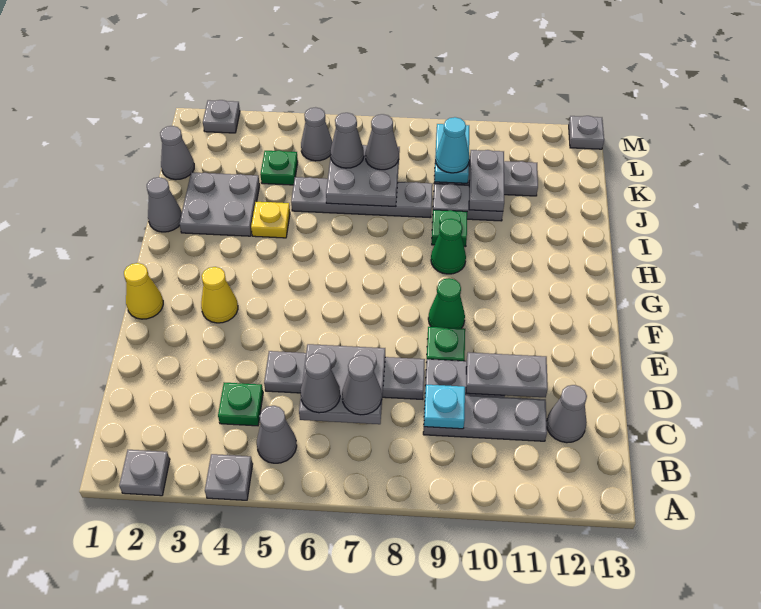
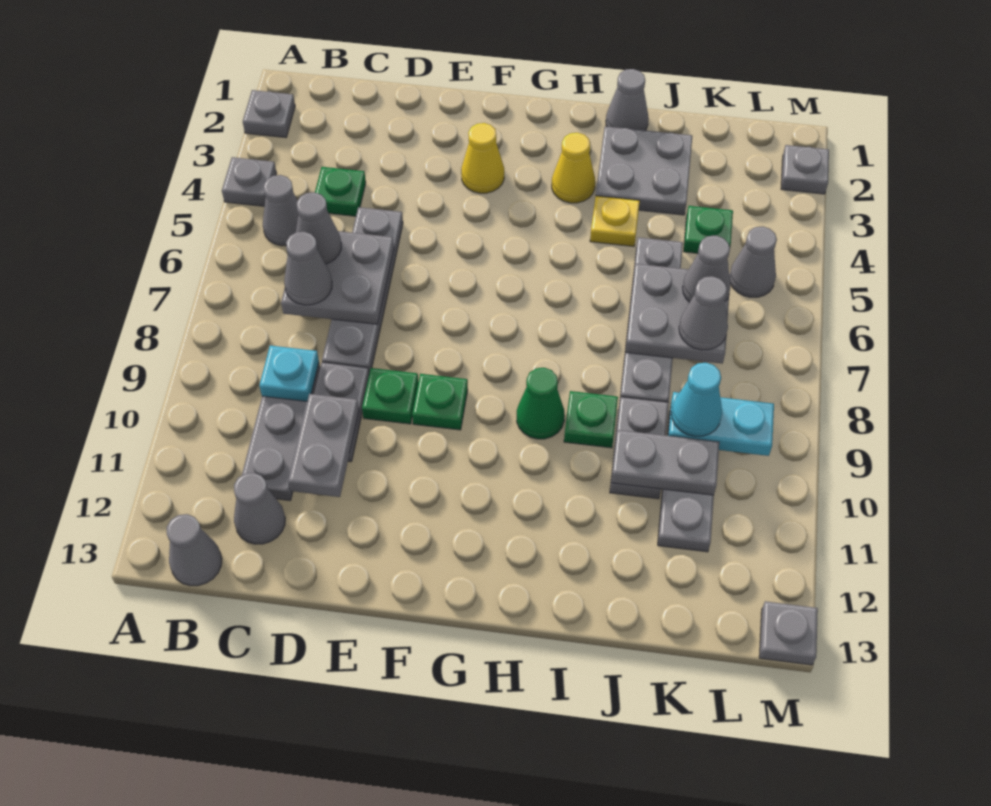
yellow cone F1 level 1 -> yellow cone H3 level 1
green cone F9 level 1 -> green plate F9 level 1
grey cone K1 level 1 -> grey cone B13 level 1

